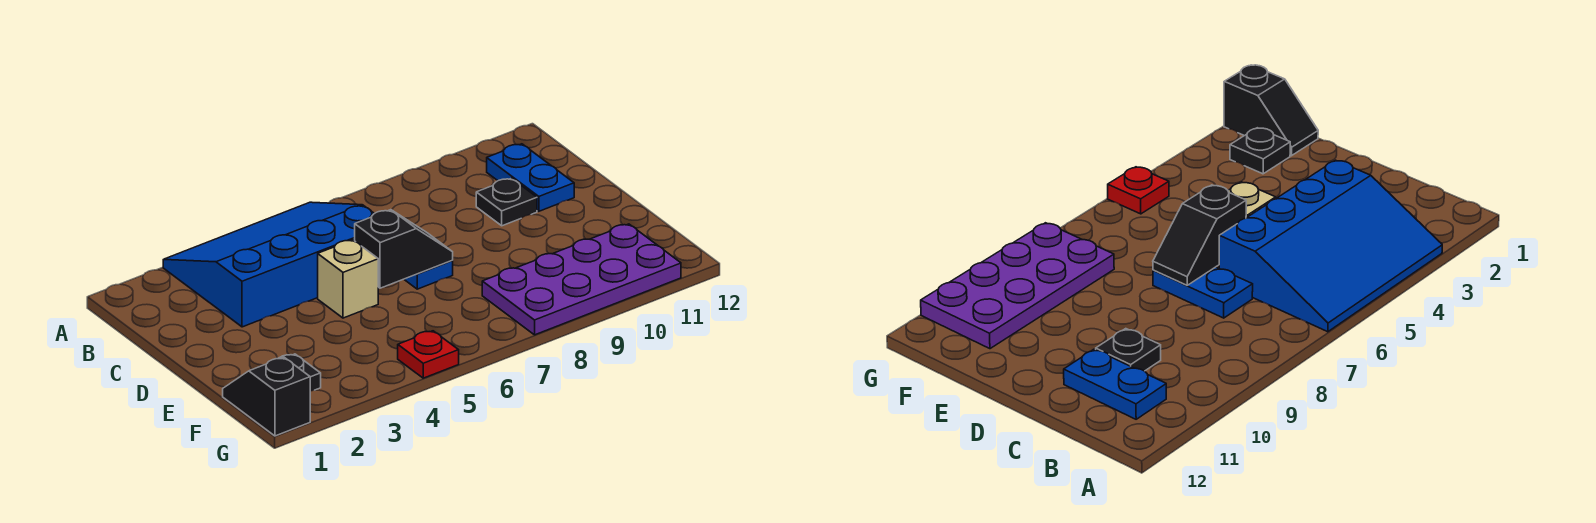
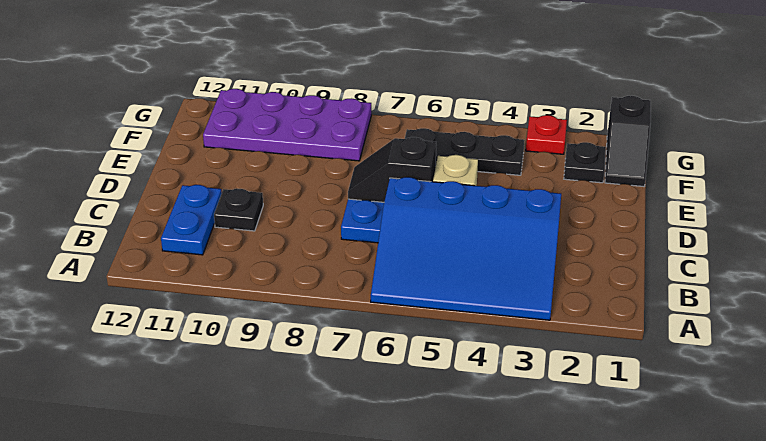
none -> black plate F4:F6 level 1
red plate G5 level 1 -> red plate G3 level 1

